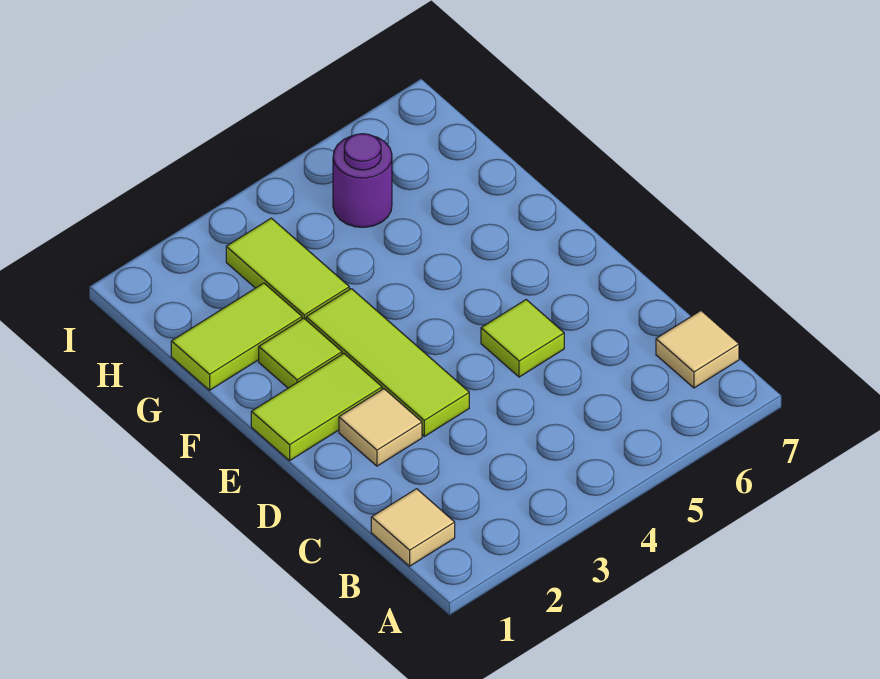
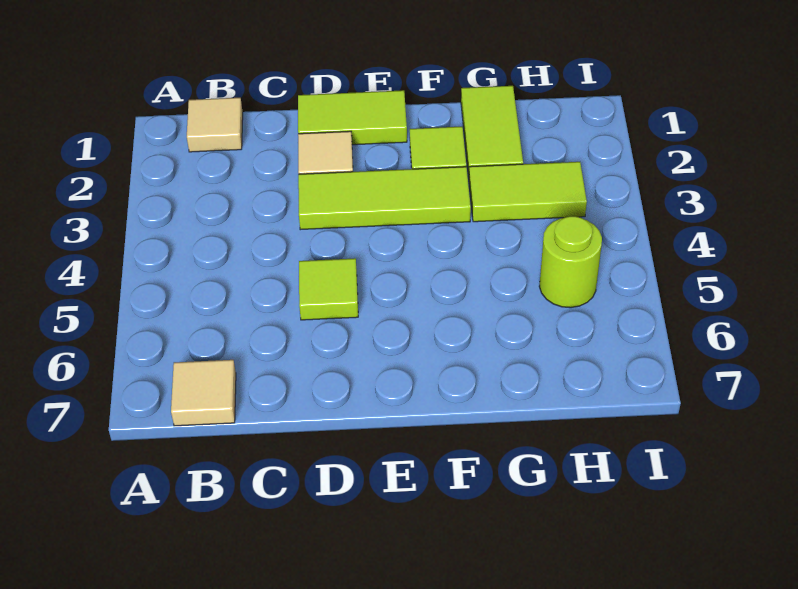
lime tile E1:E2 level 1 -> lime tile D1:E1 level 1
purple round brick H5 level 1 -> lime round brick H5 level 1

